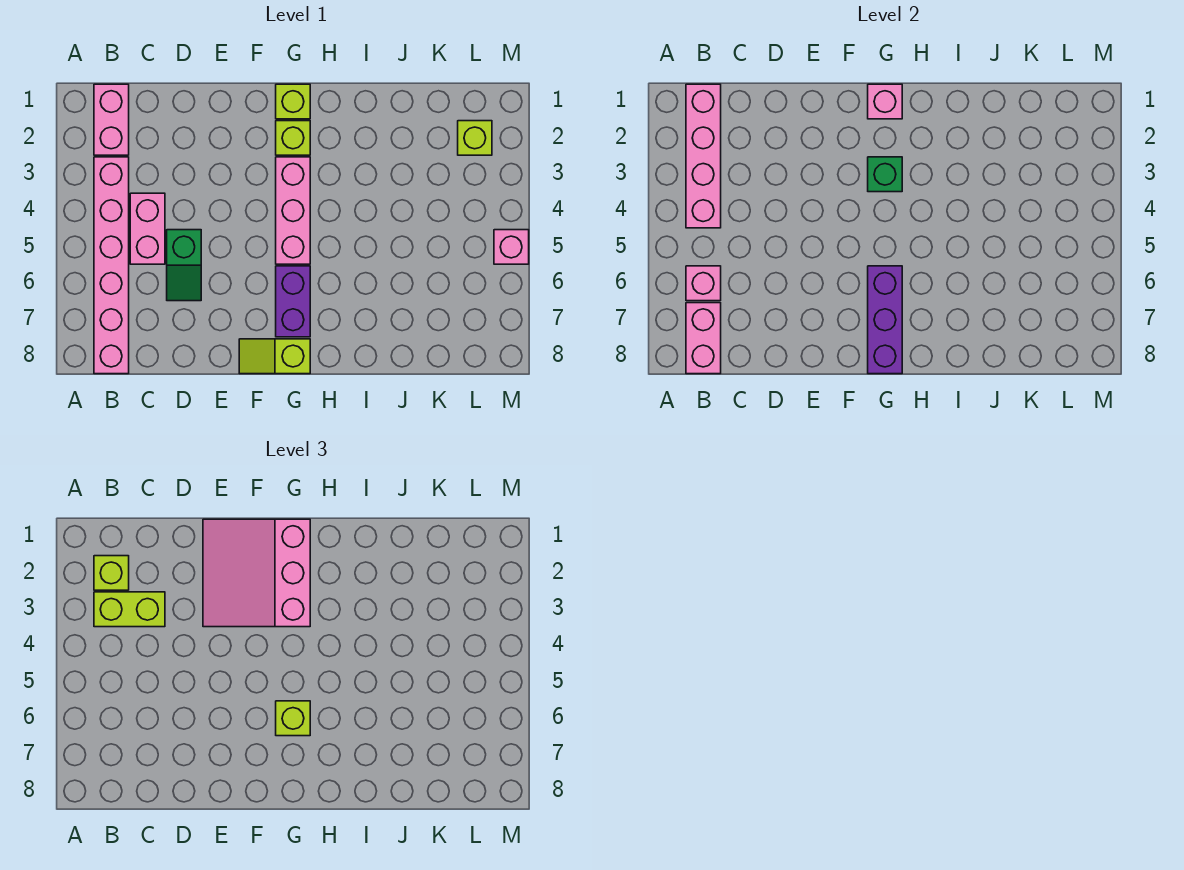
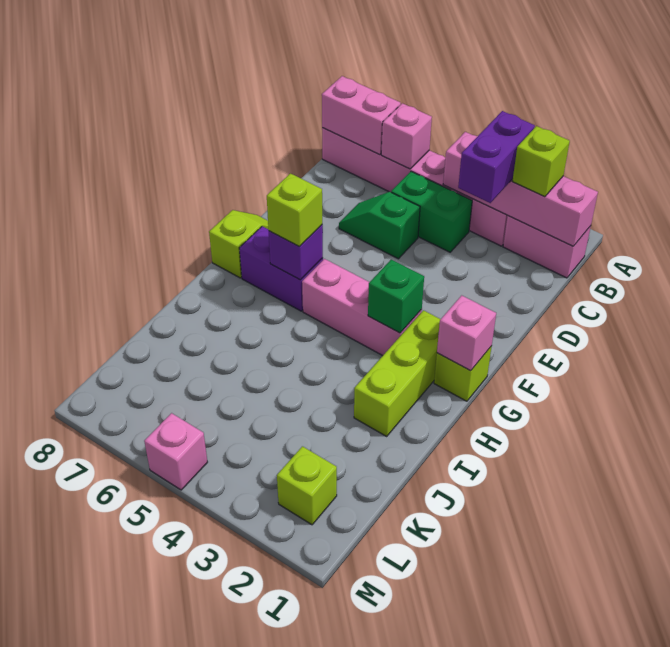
lime brick B3:C3 level 3 -> purple brick B3:C3 level 3
pink brick C4:C5 level 1 -> green brick C4:C5 level 1
pink slope E1:G3 level 3 top G -> none
lime brick G2 level 1 -> lime brick G2:I2 level 1
purple brick G6:G8 level 2 -> purple brick G6 level 2

